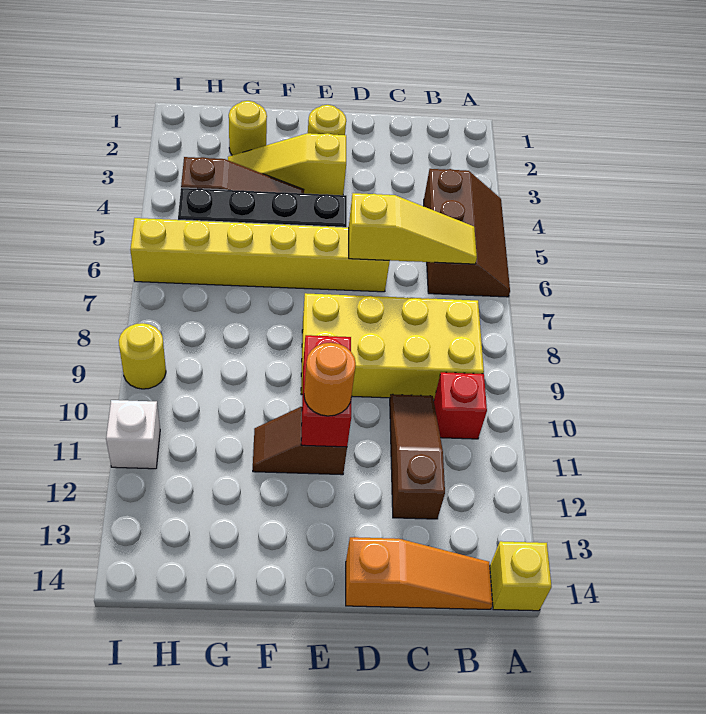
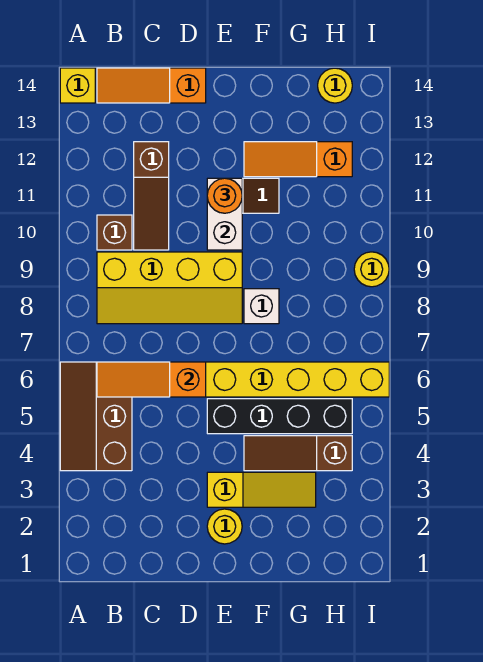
yellow slope B6:D6 level 2 top D -> orange slope B6:D6 level 2 top D
yellow brick B8:E9 level 1 -> yellow slope B8:E9 level 1 top 9
red brick B10 level 1 -> brown brick B10 level 1
red brick E10:E11 level 2 -> white brick E10:E11 level 2
none -> orange slope F12:H12 level 1 top H
yellow round brick G2 level 1 -> yellow round brick H14 level 1
white brick I11 level 1 -> white brick F8 level 1

